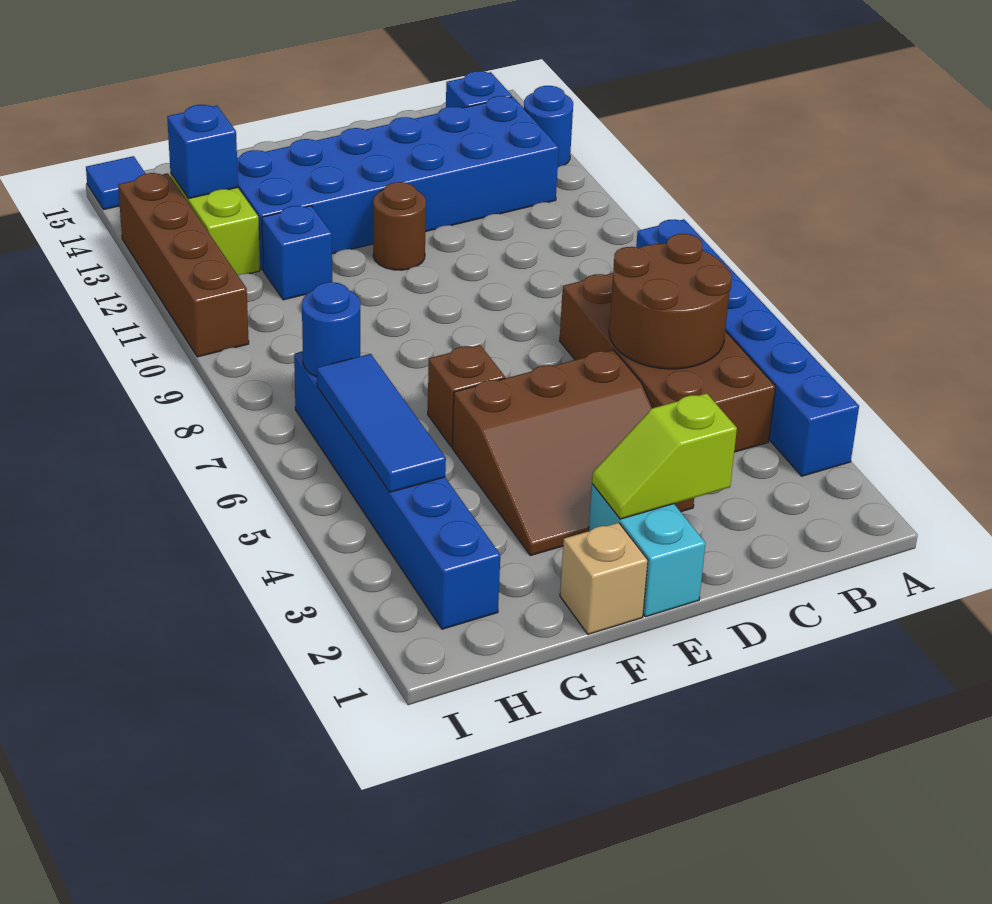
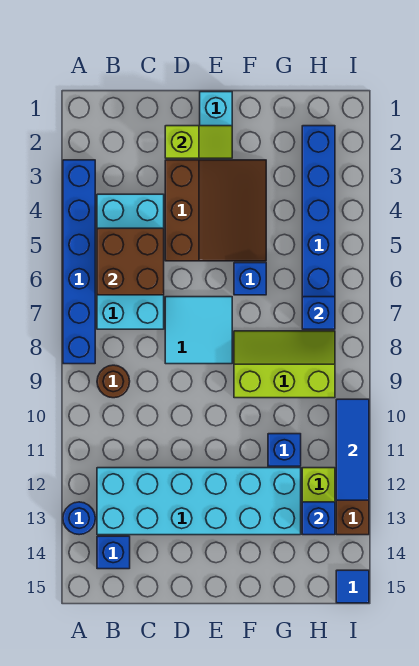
brown brick B4:C7 level 1 -> cyan brick B4:C7 level 1
brown round brick B5:C6 level 2 -> brown brick B5:C6 level 2
blue brick B12:G13 level 1 -> cyan brick B12:G13 level 1
brown slope D3:F5 level 1 top 5 -> brown slope D3:F5 level 1 top D
none -> cyan tile D7:E8 level 1
brown round brick E11 level 1 -> brown round brick B9 level 1
tan brick F1 level 1 -> none
brown brick F6 level 1 -> blue brick F6 level 1
none -> lime slope F8:H9 level 1 top 9
blue tile H4:H6 level 2 -> blue tile I10:I12 level 2
blue round brick H7 level 2 -> blue brick H7 level 2

